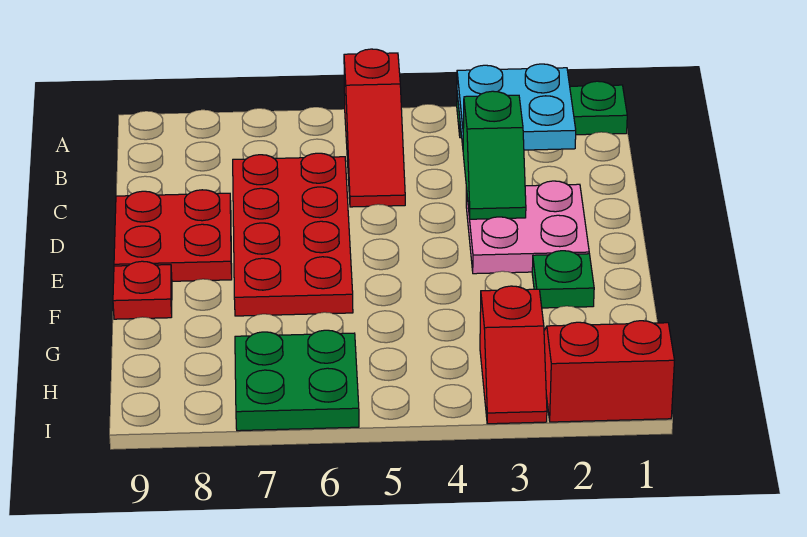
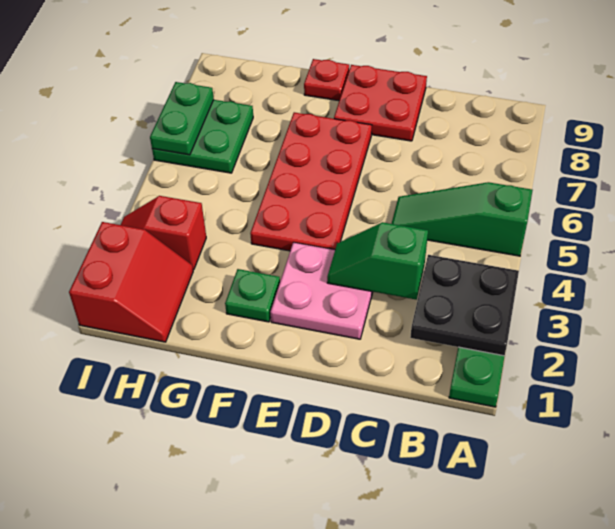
cyan plate A2:B3 level 2 -> black plate A2:B3 level 2
red slope A5:C5 level 1 top A -> green slope A5:C5 level 1 top A
red plate C6:F7 level 1 -> red plate E4:F7 level 1
none -> green plate I6:I7 level 2

